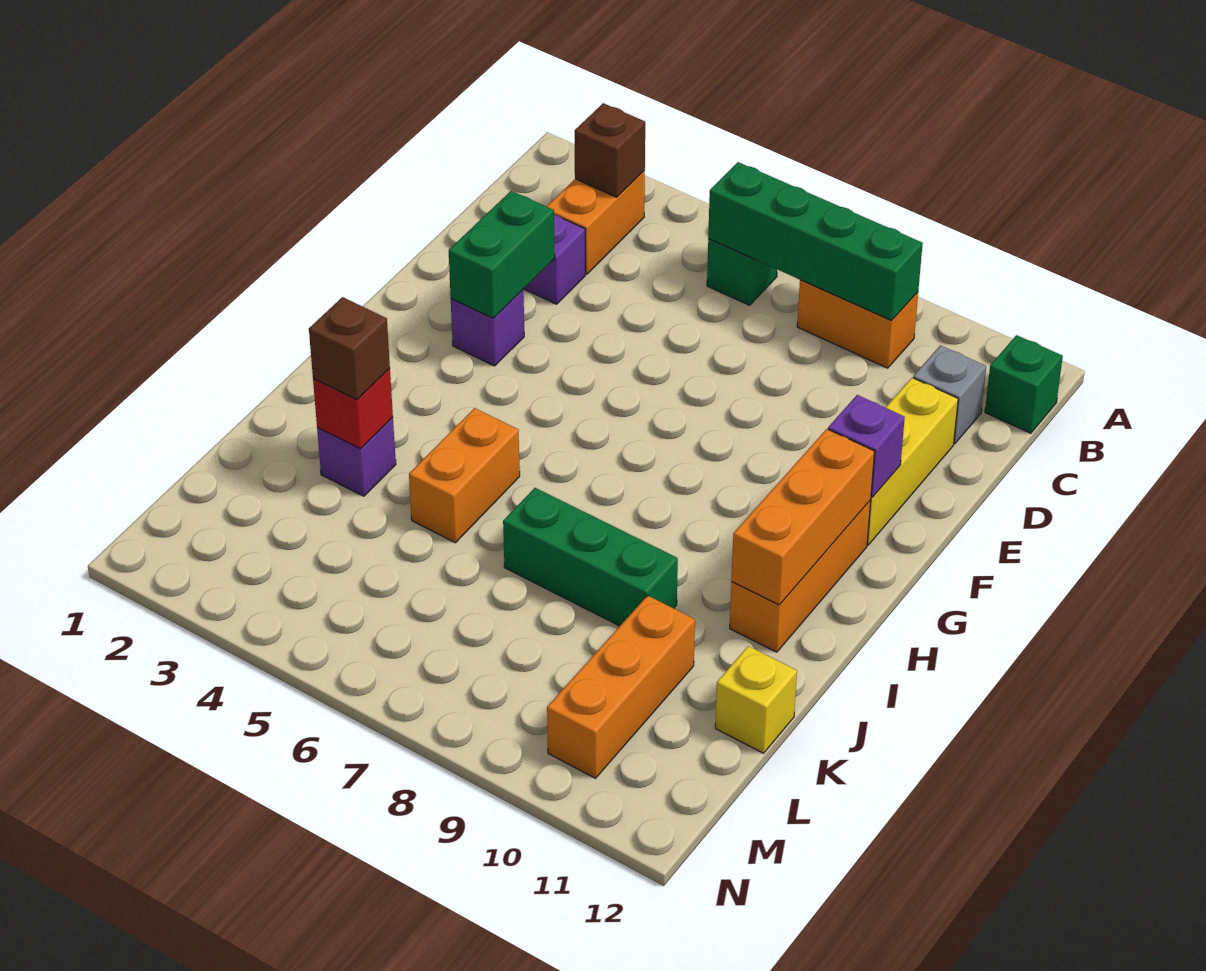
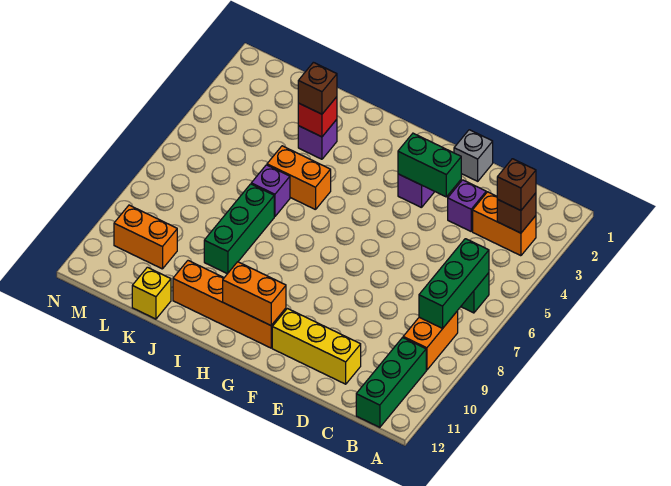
none -> brown brick B3 level 3
green brick B6:B9 level 2 -> green brick B6:B8 level 2
green brick B12 level 1 -> green brick B10:B12 level 1
grey brick C11 level 1 -> grey brick E1 level 1
purple brick F11 level 2 -> purple brick J6 level 1
orange brick G11:I11 level 1 -> orange brick G11:J11 level 1
orange brick G11:I11 level 2 -> orange brick G11:H11 level 2
orange brick K10:M10 level 1 -> orange brick L10:M10 level 1

